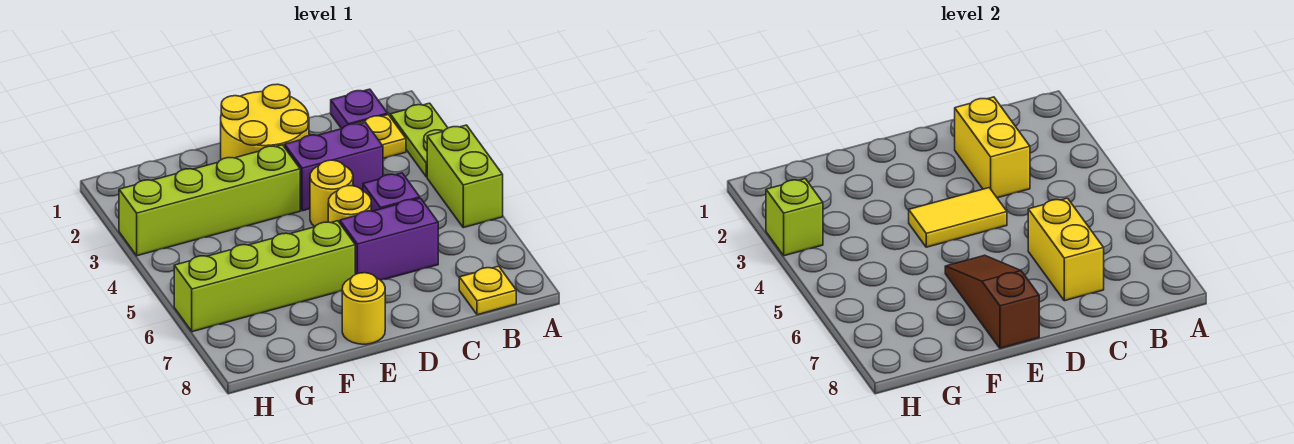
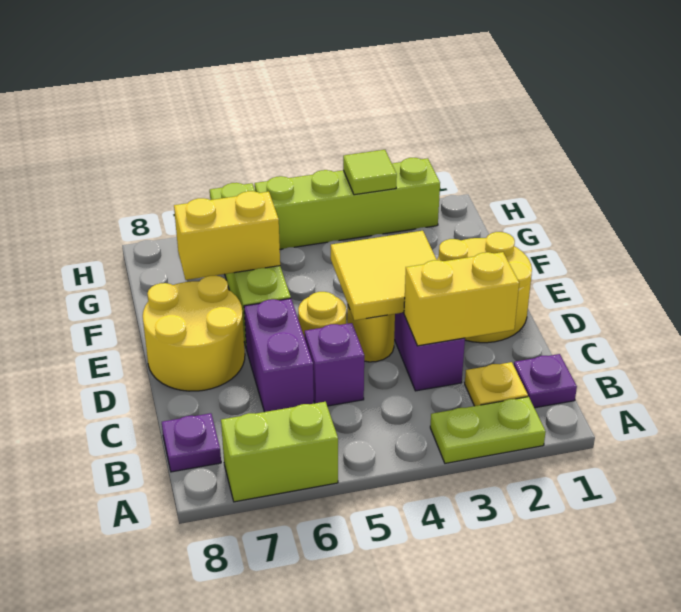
lime brick A4:A5 level 1 -> lime brick A6:A7 level 1
yellow plate B8 level 1 -> purple plate B8 level 1
yellow brick C6:C7 level 2 -> yellow brick F6:F7 level 2
yellow tile D4:E4 level 2 -> yellow tile D3:E4 level 2
lime brick E3:H3 level 1 -> lime brick H2:H5 level 1
brown slope E6:E8 level 2 top 8 -> none
yellow round brick E8 level 1 -> yellow round brick D7:E8 level 1
lime brick H3 level 2 -> lime tile H3 level 2

